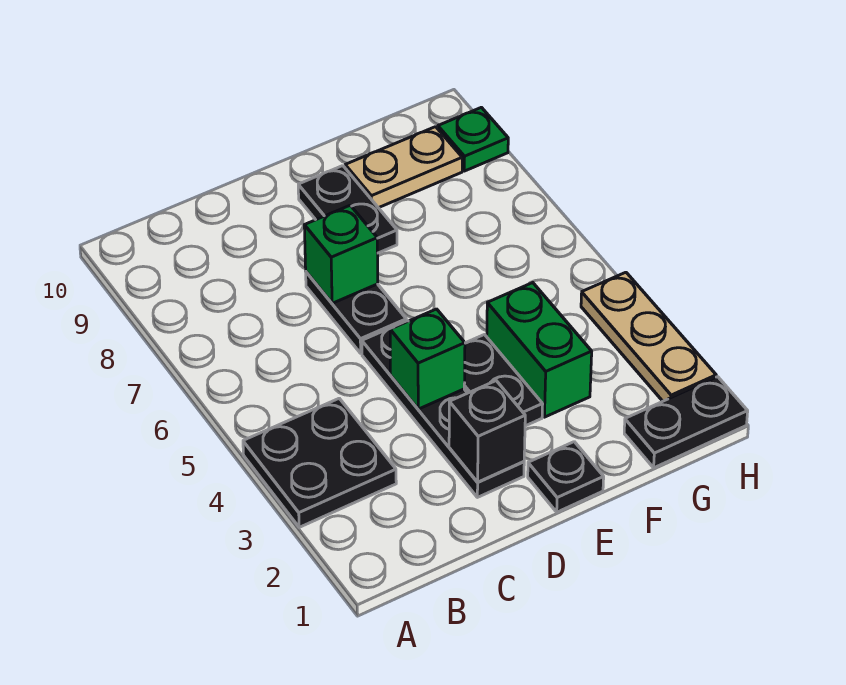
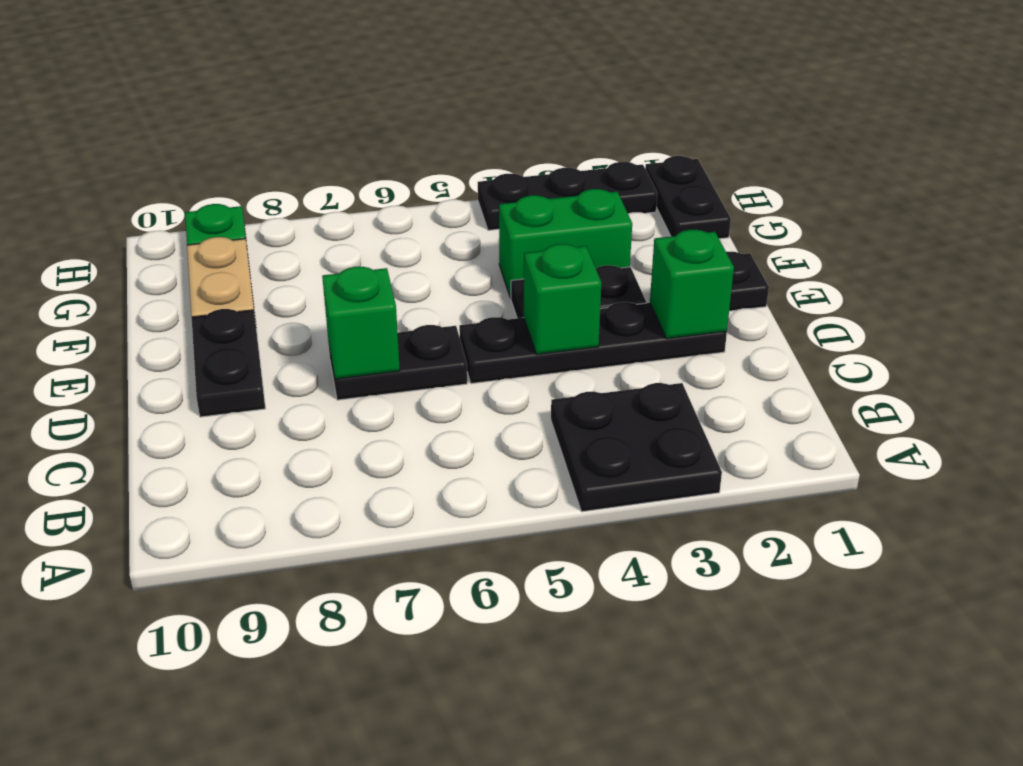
black brick D2 level 2 -> green brick D2 level 2
black plate E8:E9 level 1 -> black plate D9:E9 level 1
tan plate H2:H4 level 1 -> black plate H2:H4 level 1

